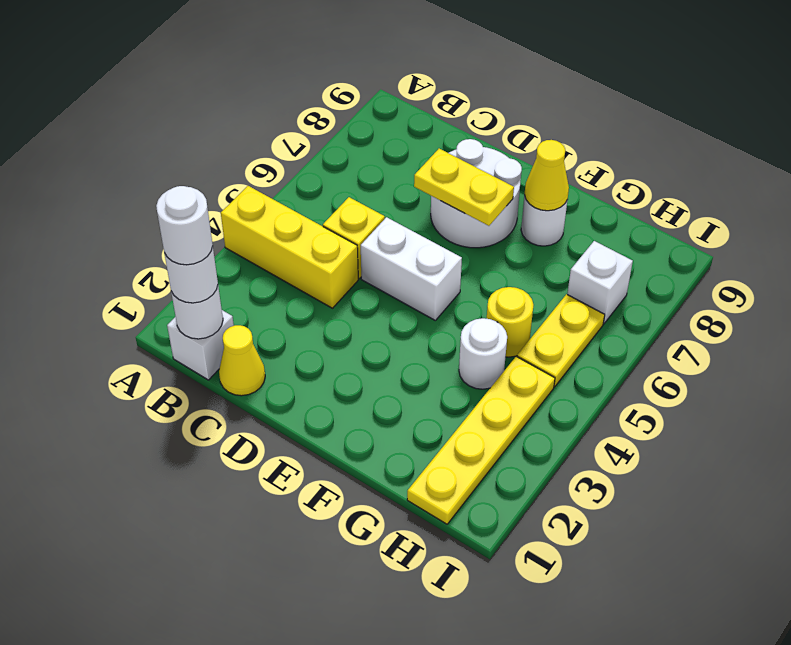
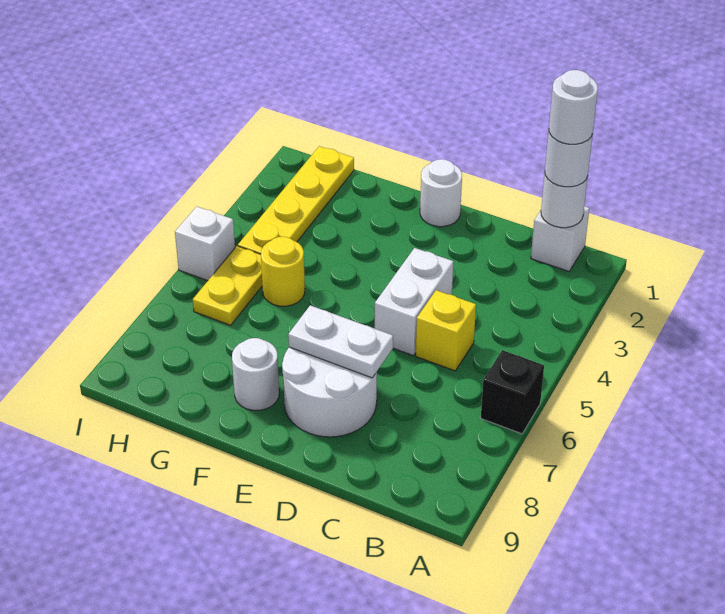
yellow brick A4:C4 level 1 -> none
none -> black brick A6 level 1
yellow cone C1 level 1 -> none
white brick D5:E5 level 1 -> white brick D4:D5 level 1
yellow plate D7:E7 level 2 -> white plate D7:E7 level 2
yellow cone F8 level 2 -> none
white round brick G4 level 1 -> white round brick E1 level 1
white brick H7 level 1 -> white brick I5 level 1

